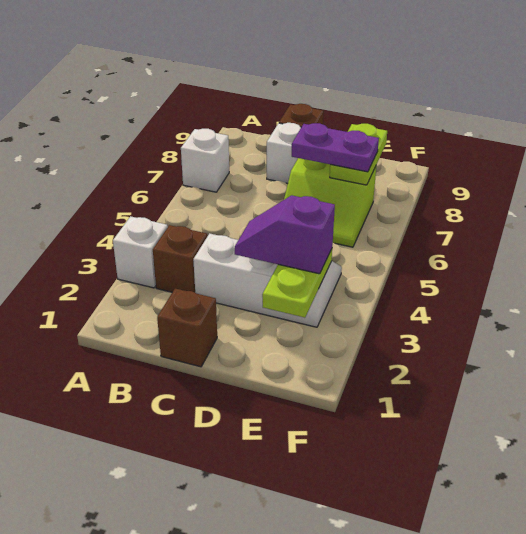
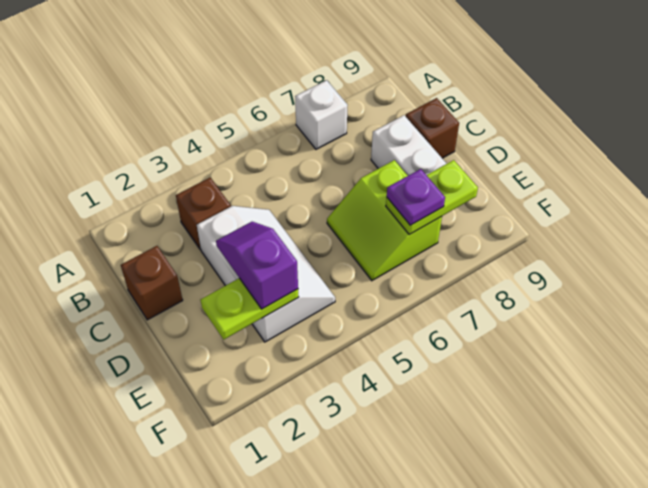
white brick A3 level 1 -> none
purple plate D7:E7 level 3 -> purple plate E7 level 3

